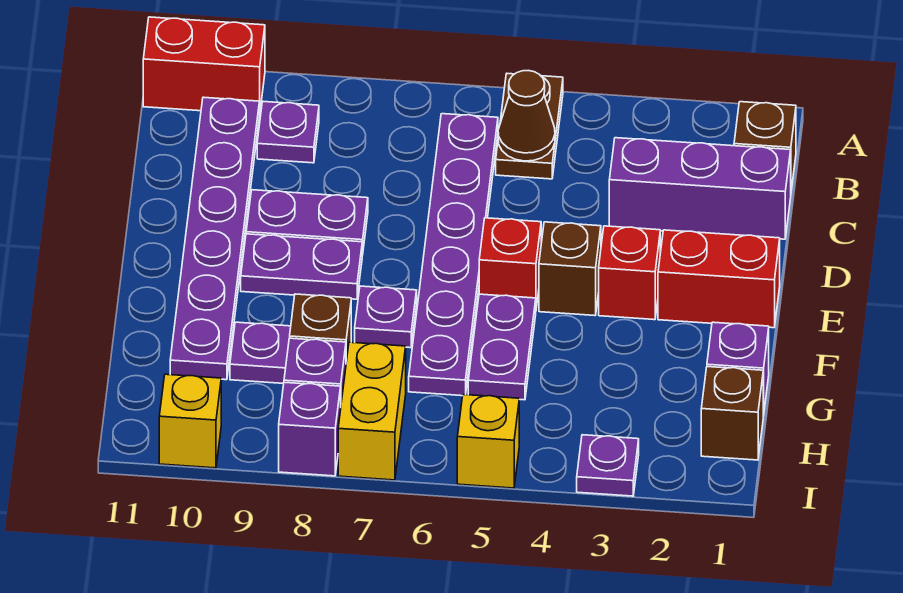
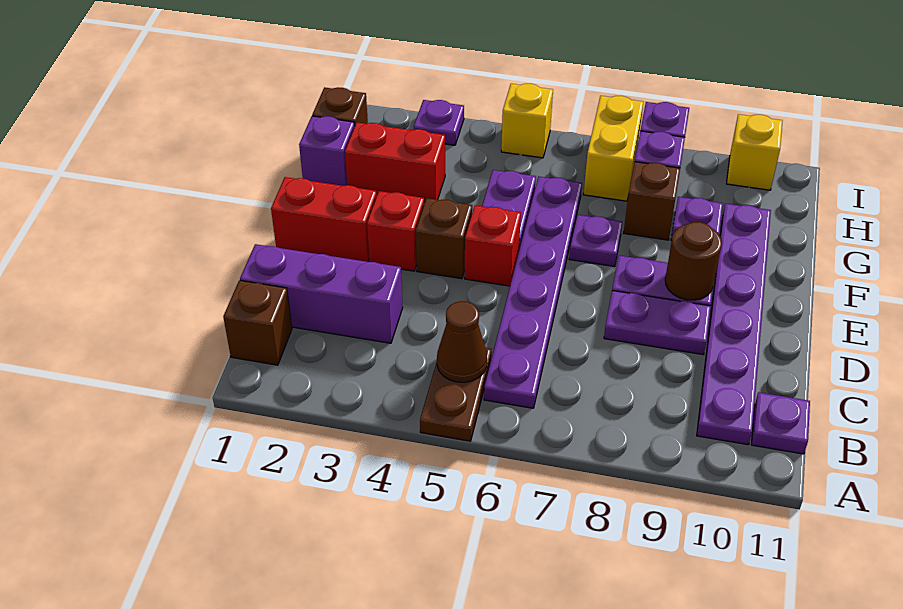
red brick A10:A11 level 1 -> red brick G2:G3 level 1
purple plate B9 level 1 -> purple plate B11 level 1
none -> brown round brick E9 level 2

